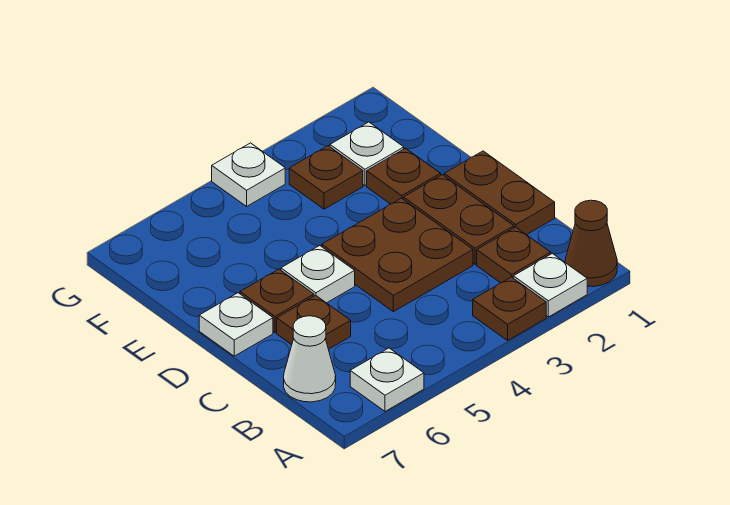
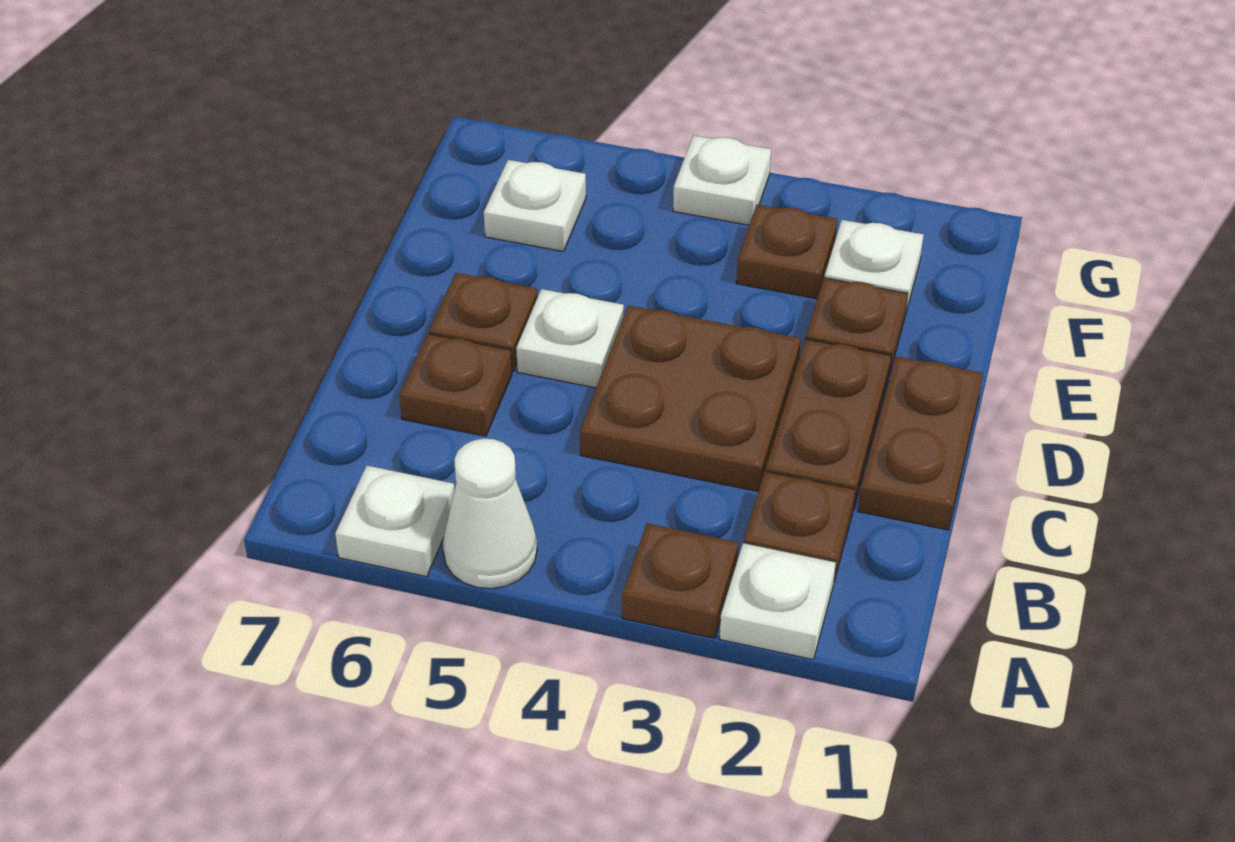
brown cone A1 level 1 -> none
white cone B7 level 1 -> white cone A5 level 1
white plate D7 level 1 -> white plate F6 level 1

